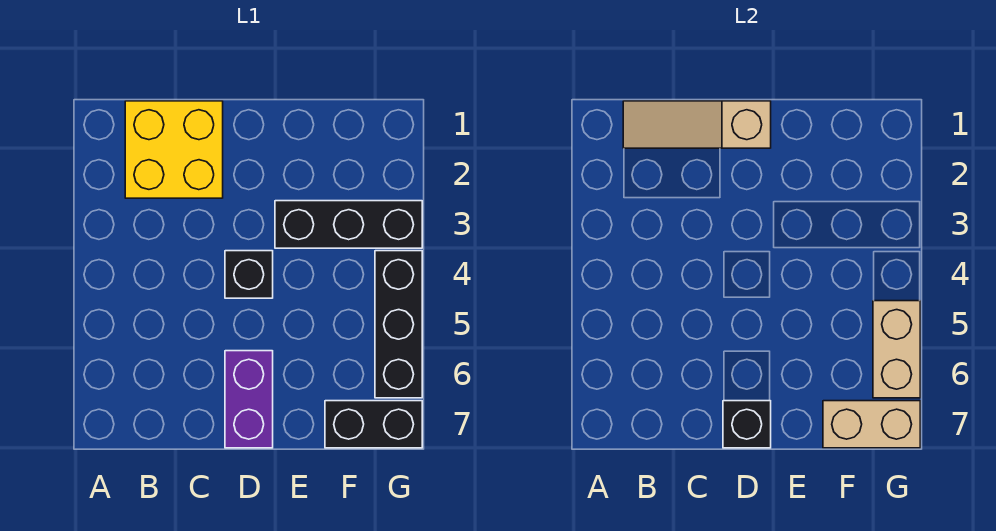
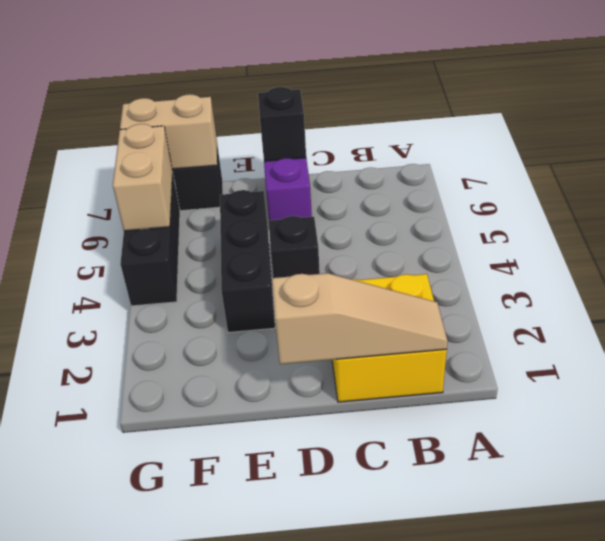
black brick E3:G3 level 1 -> black brick E3:E5 level 1

